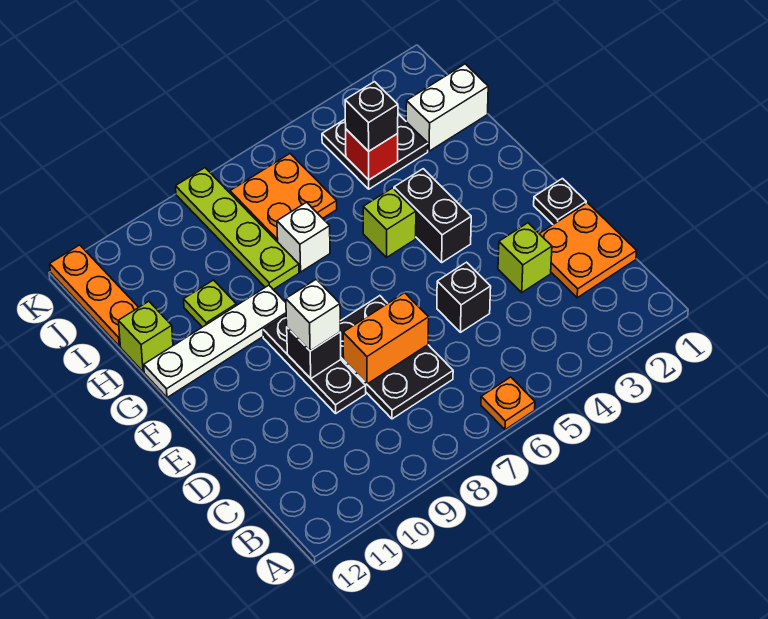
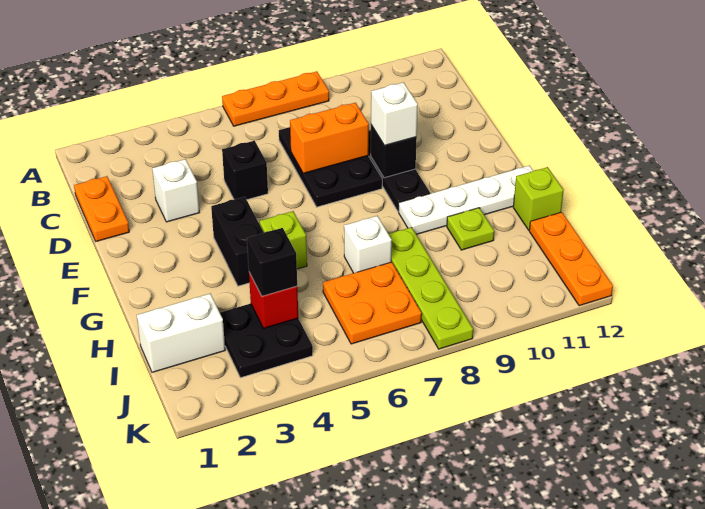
orange plate A6 level 1 -> orange plate A6:A8 level 1
orange plate C1:D2 level 1 -> orange plate C1:D1 level 1
lime brick D3 level 1 -> white brick D3 level 1
black plate E1 level 1 -> none

